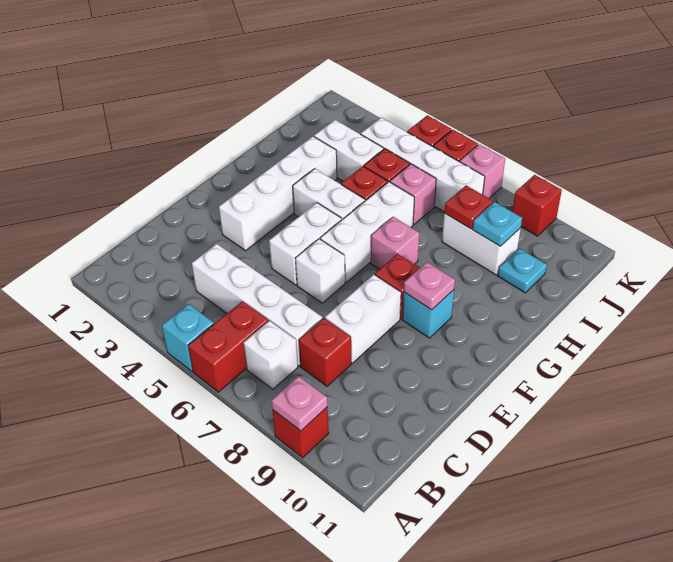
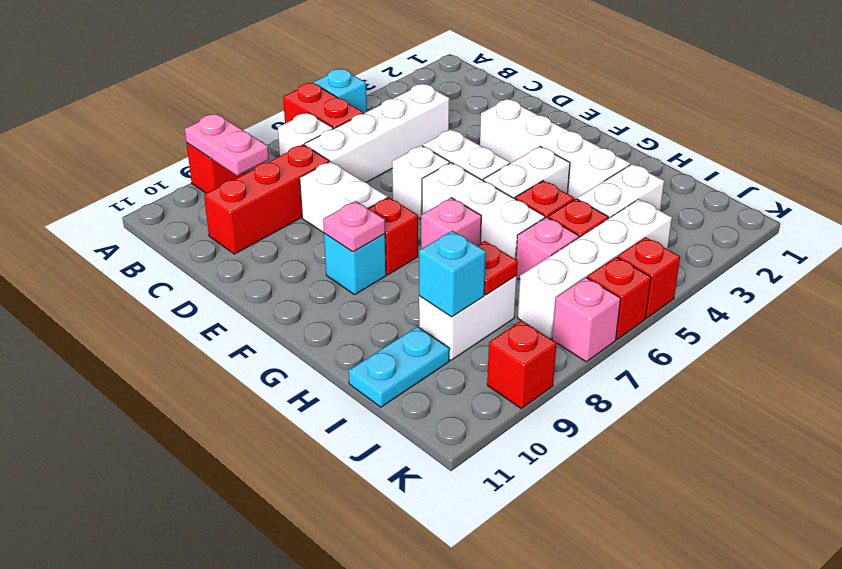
pink plate A9 level 2 -> pink plate A9:B9 level 2
red brick C8 level 1 -> red brick C8:C10 level 1
cyan plate I9 level 2 -> cyan brick I9 level 2
cyan plate I10 level 1 -> cyan plate I10:I11 level 1

